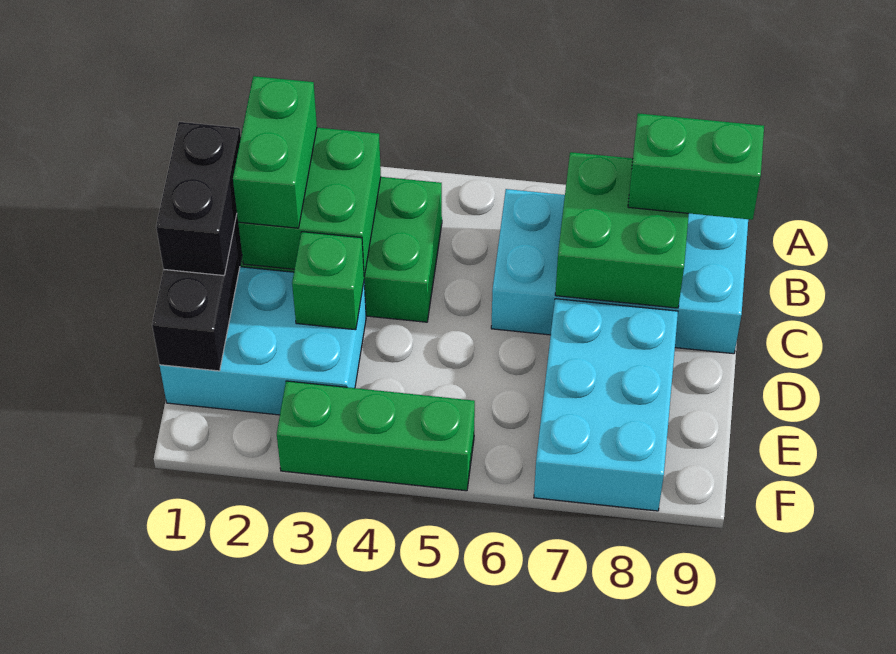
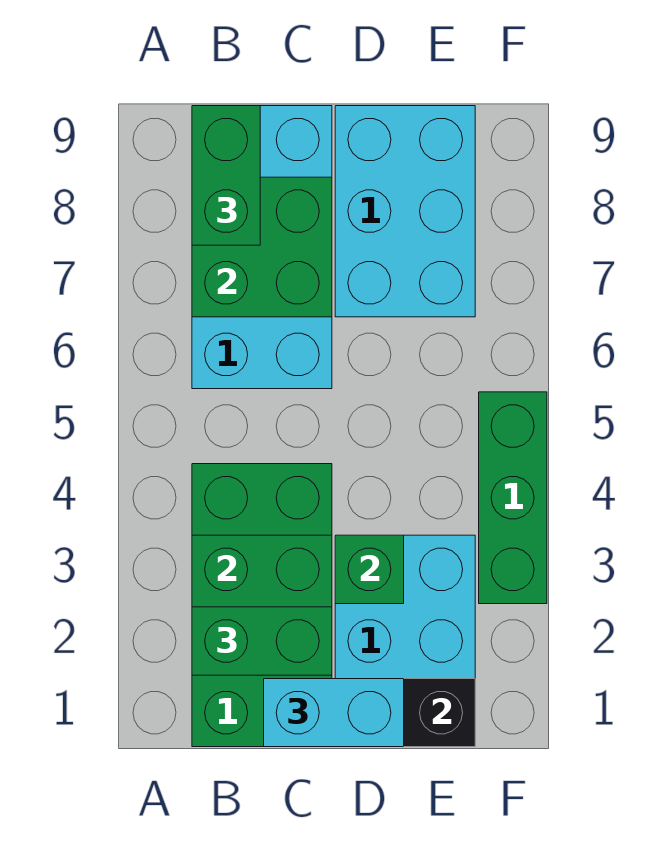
black brick C1:D1 level 3 -> cyan brick C1:D1 level 3
cyan brick D7:F8 level 1 -> cyan brick D7:E9 level 1

